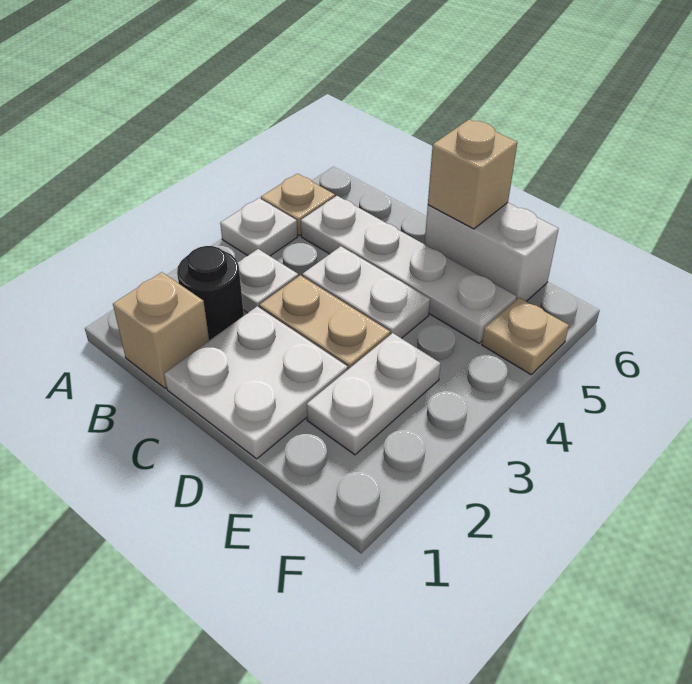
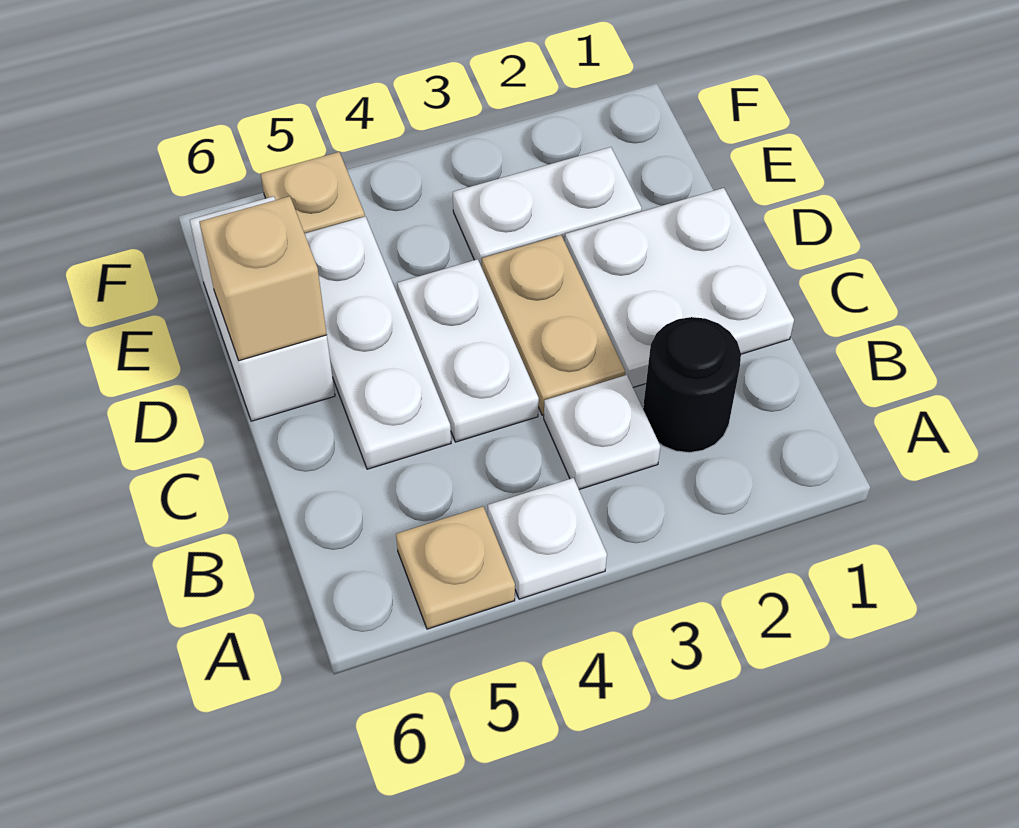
tan brick B1 level 1 -> none
white plate B5:E5 level 1 -> white plate C5:E5 level 1

